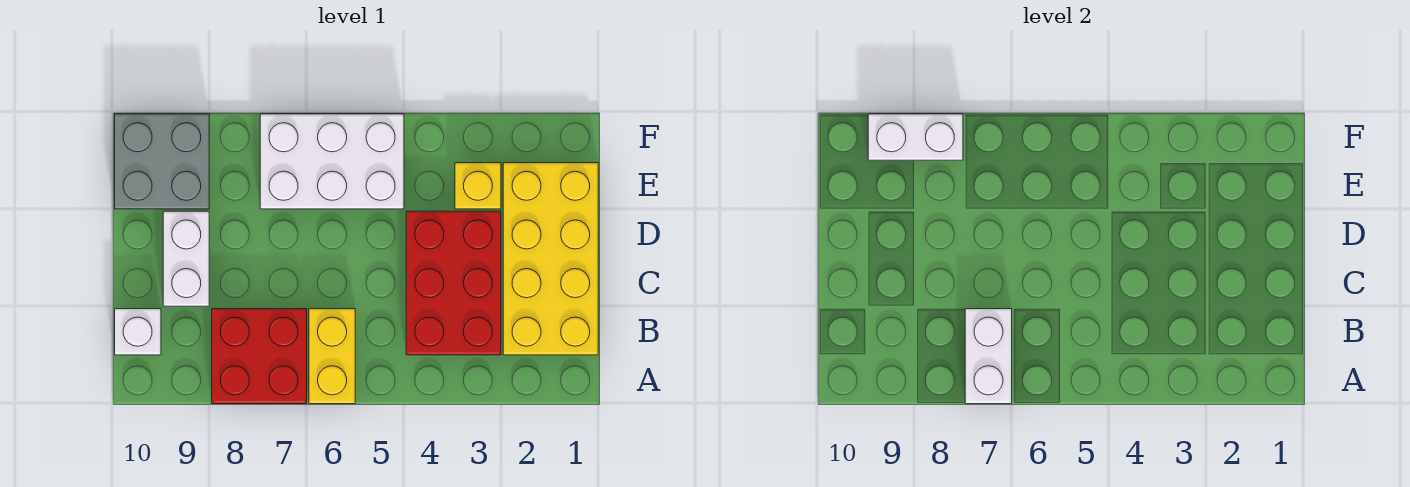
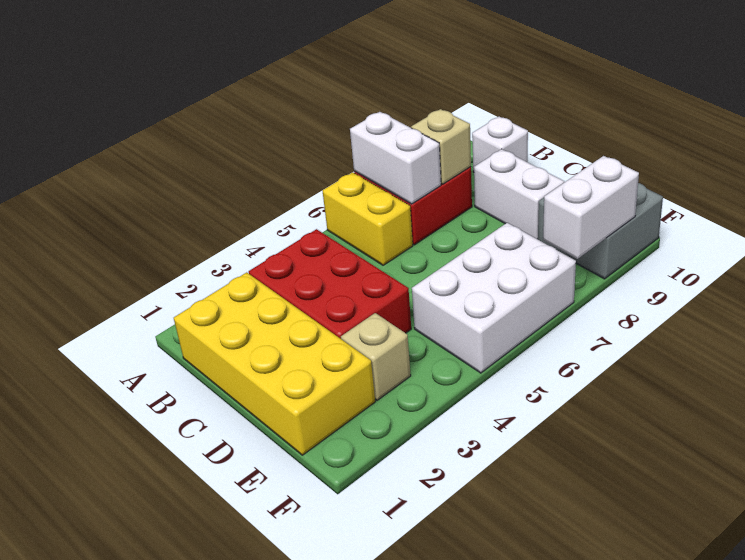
none -> tan brick B8 level 2
yellow brick E3 level 1 -> tan brick E3 level 1

